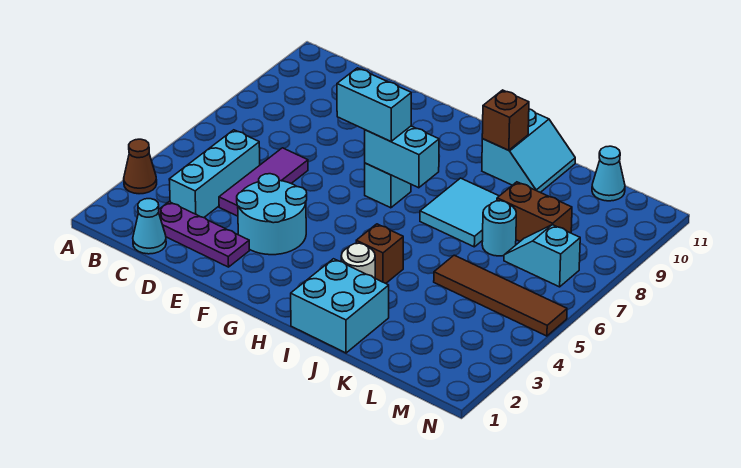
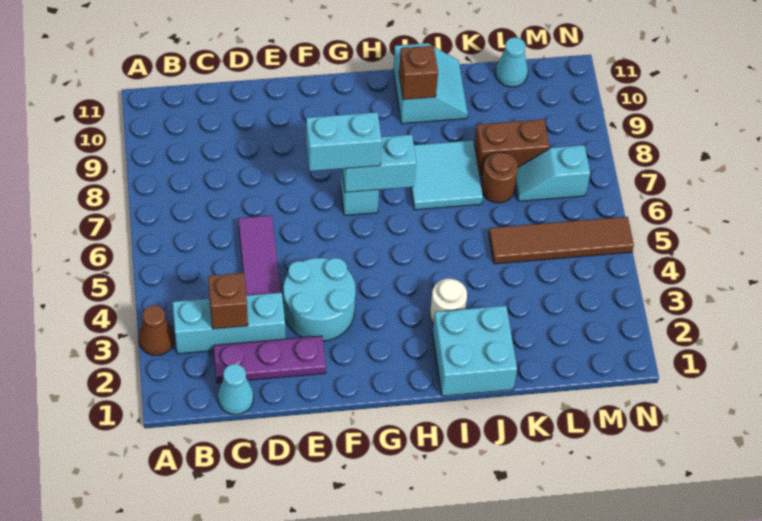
cyan brick C3:C5 level 1 -> cyan brick B3:D3 level 1
brown brick I4 level 1 -> brown brick C3 level 2
cyan round brick K7 level 1 -> brown round brick K7 level 1

